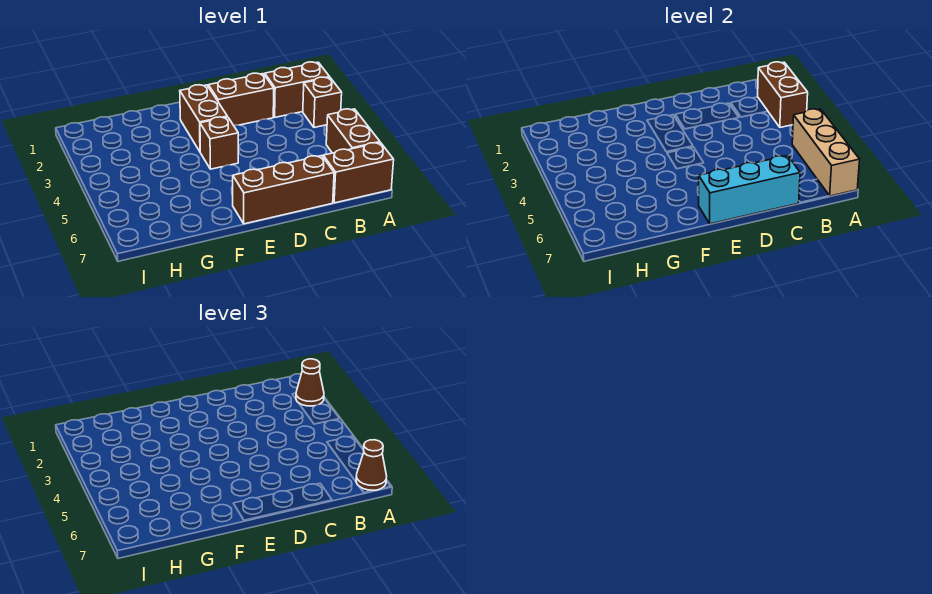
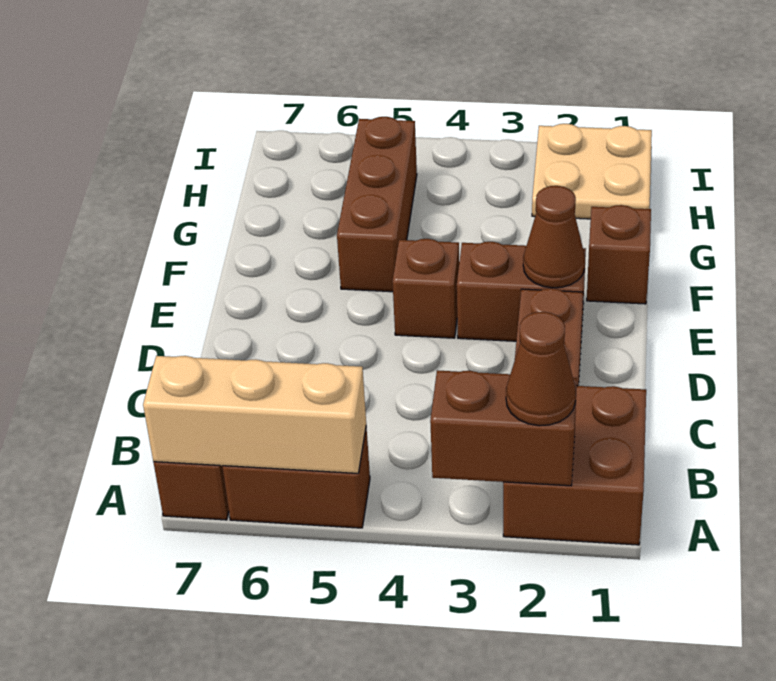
brown brick A2:B2 level 1 -> brown brick A1:B2 level 1
brown brick A3 level 1 -> brown brick F1 level 1
brown cone A7 level 3 -> brown cone E2 level 2
brown brick C7:E7 level 1 -> brown brick F5:H5 level 1
cyan brick C7:E7 level 2 -> none
none -> tan plate H1:I2 level 1

